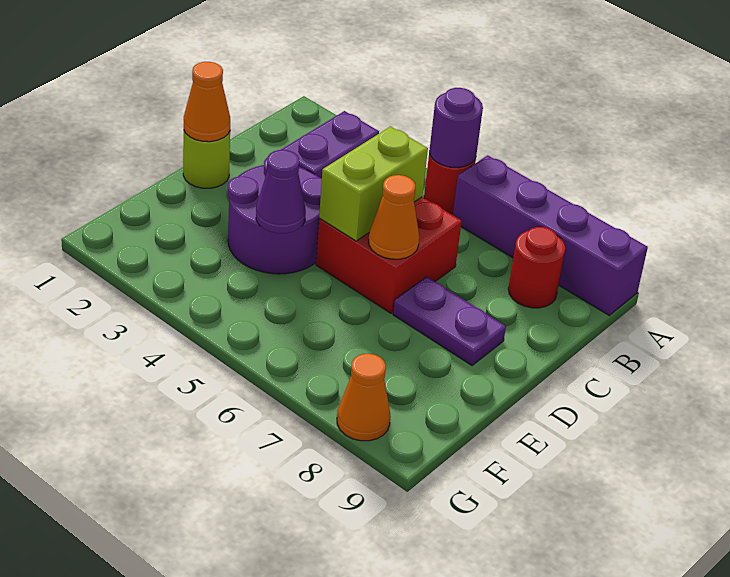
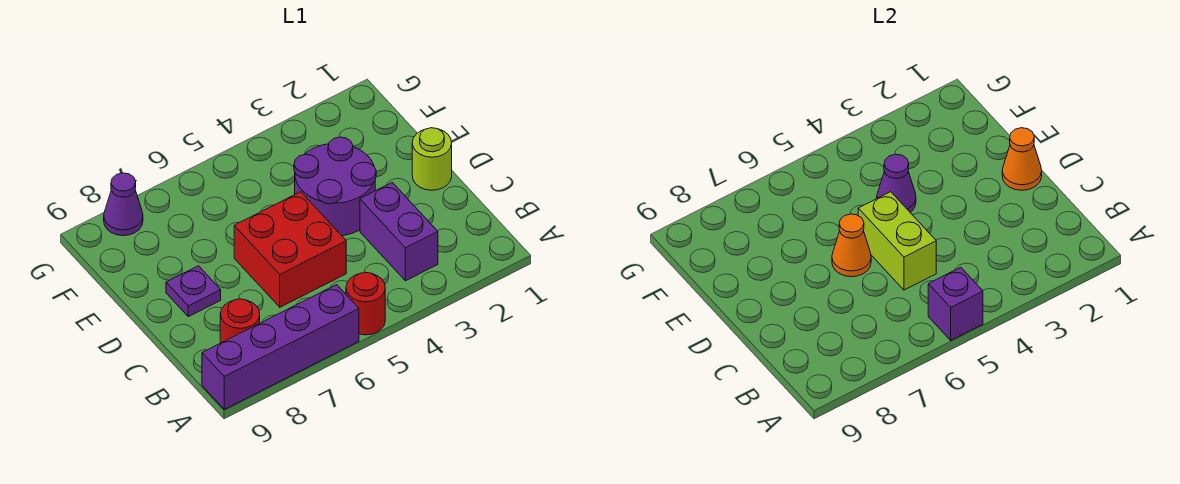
purple round brick A5 level 2 -> purple brick A5 level 2
purple plate D7:D8 level 1 -> purple plate D8 level 1
orange cone G8 level 1 -> purple cone G8 level 1

